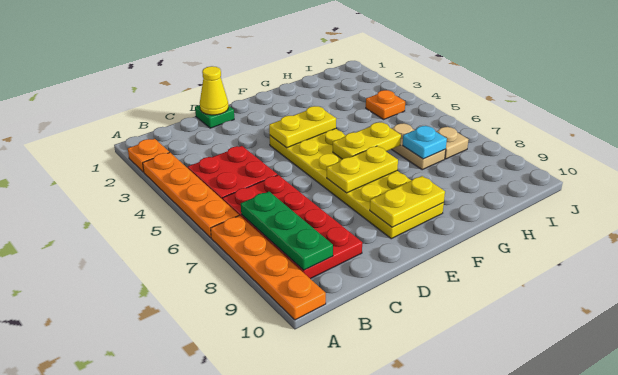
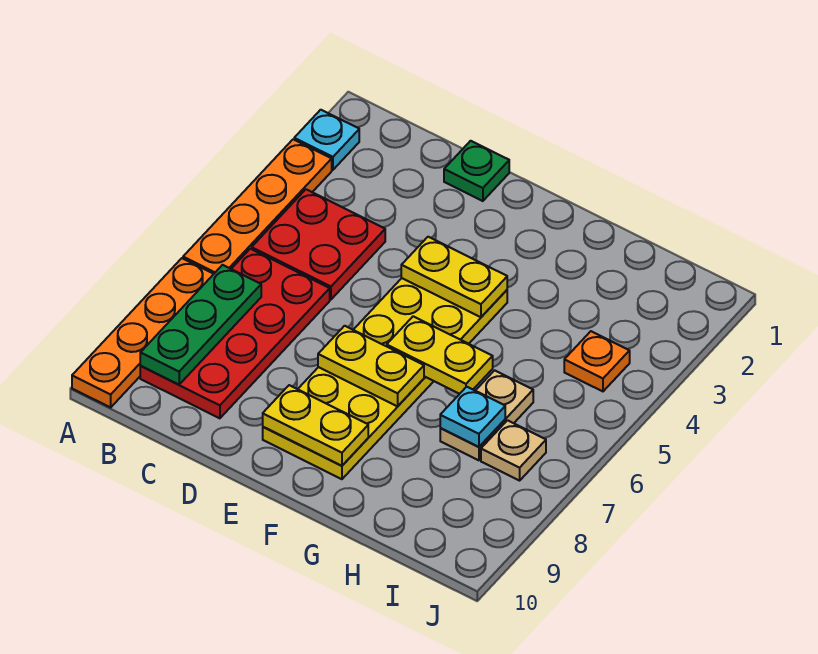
orange plate A2 level 1 -> cyan plate A2 level 1
yellow cone D1 level 2 -> none

